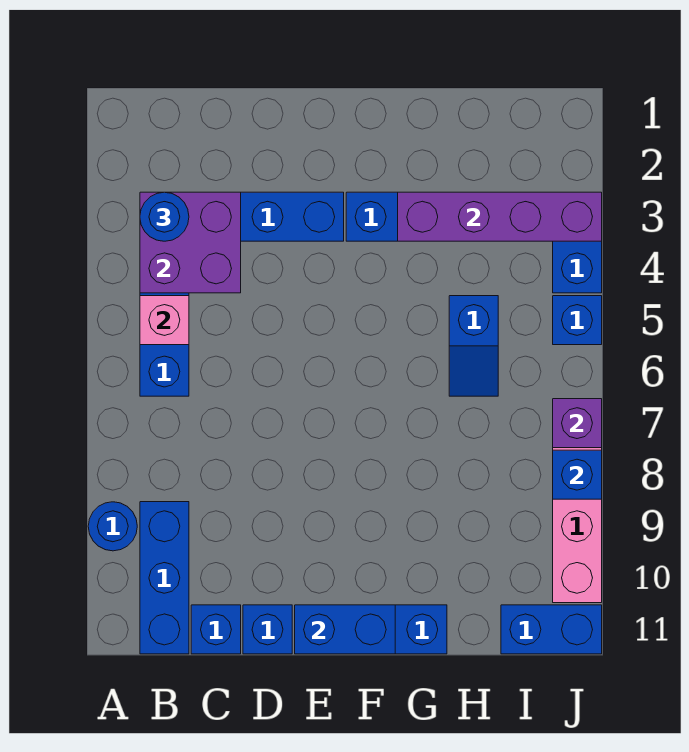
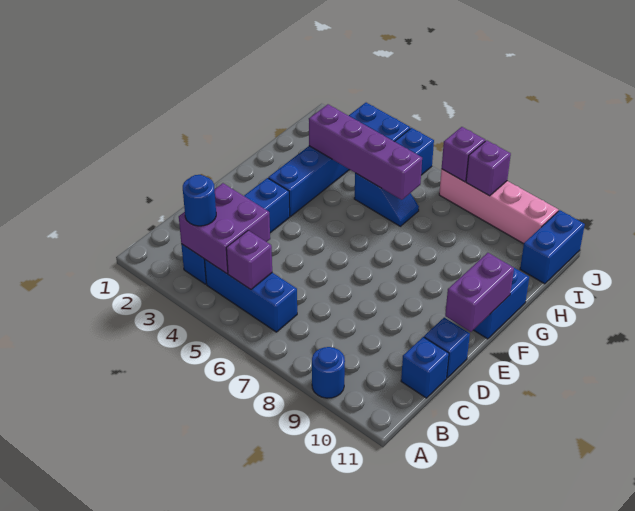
pink brick B5 level 2 -> purple brick B5 level 2
blue brick B9:B11 level 1 -> none
blue brick E11:F11 level 2 -> purple brick E11:F11 level 2
purple brick G3:J3 level 2 -> purple brick H3:H6 level 2
blue brick J8 level 2 -> purple brick J8 level 2

